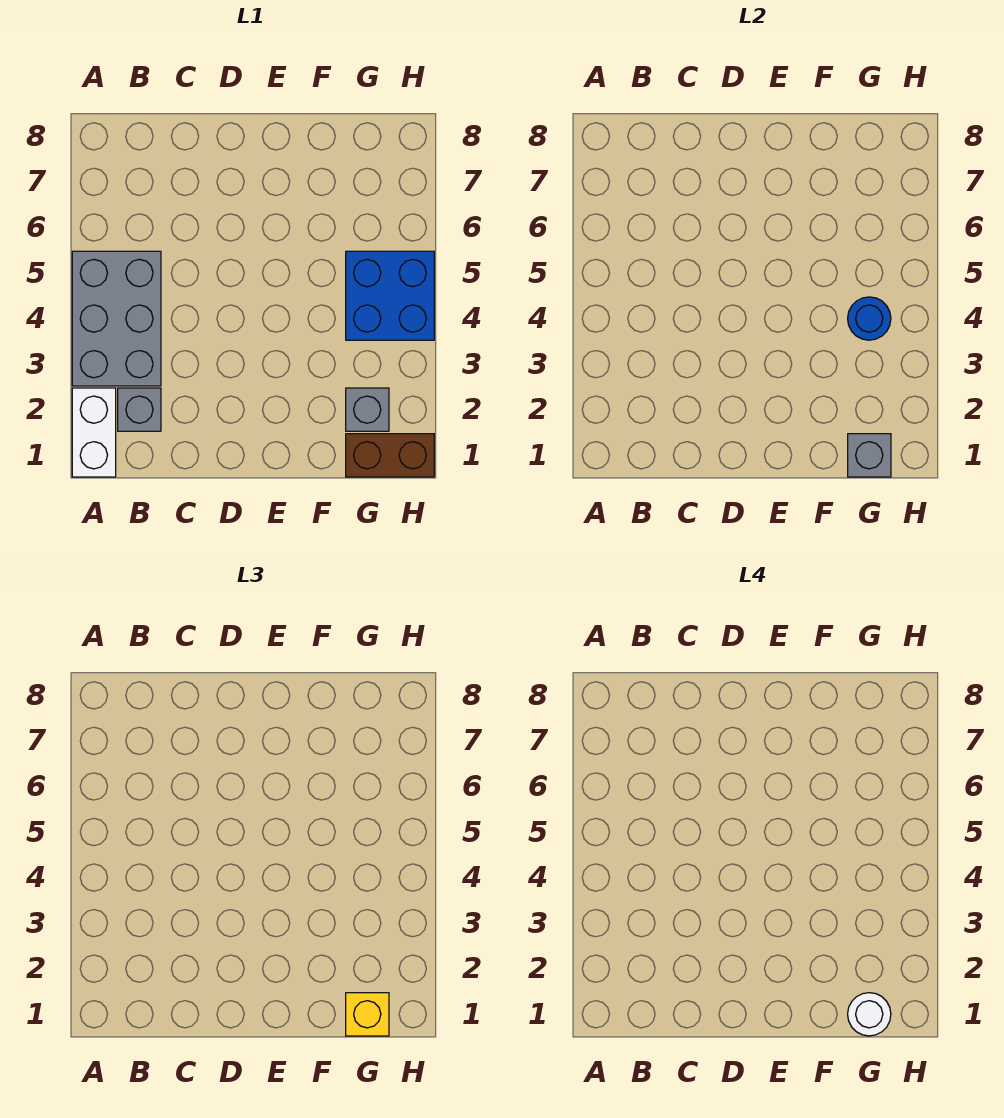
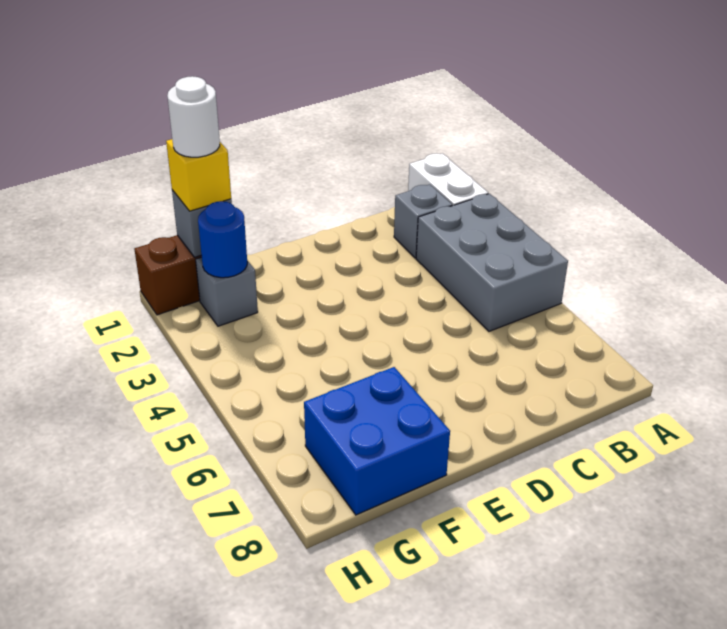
blue brick G4:H5 level 1 -> blue brick F7:G8 level 1
blue round brick G4 level 2 -> blue round brick G2 level 2

